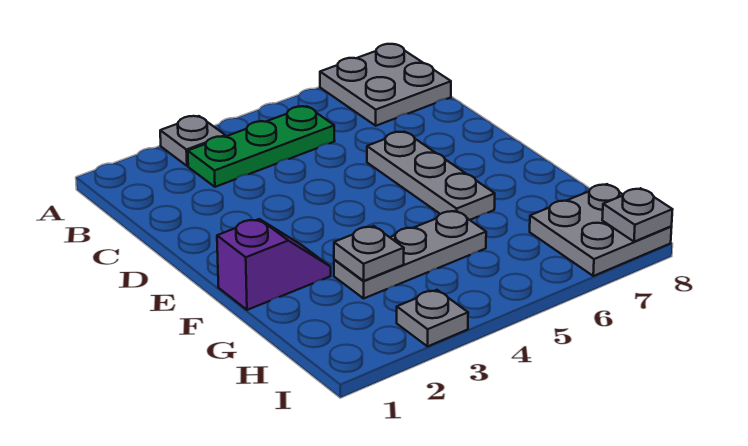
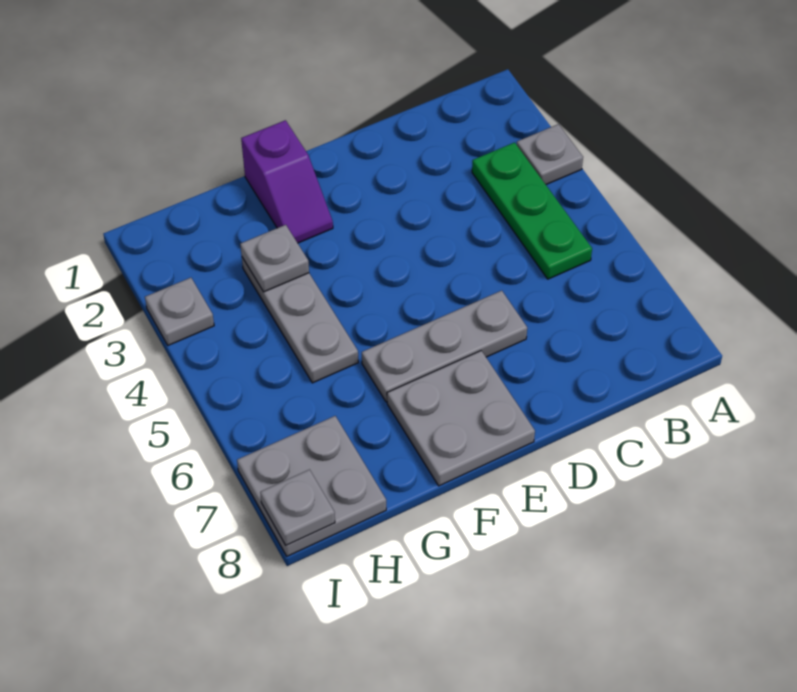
grey plate A7:B8 level 1 -> grey plate E7:F8 level 1

